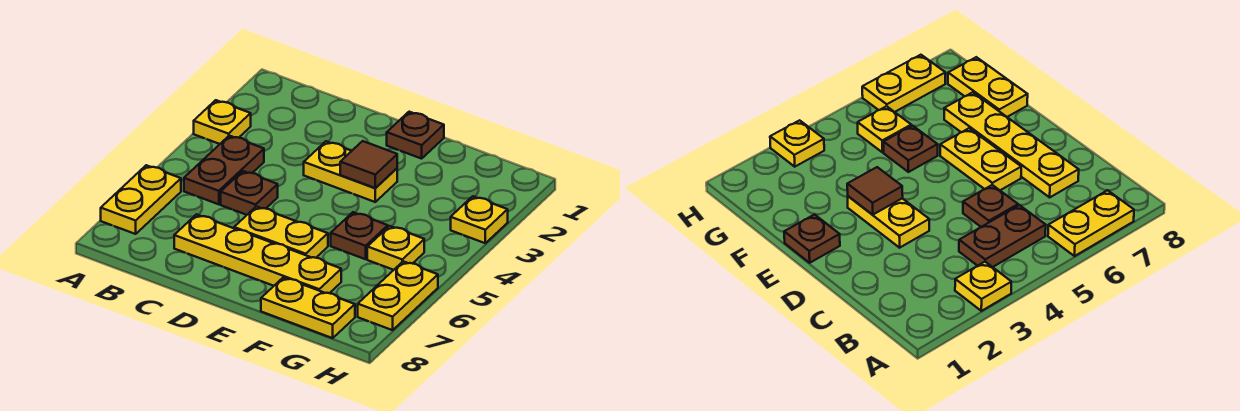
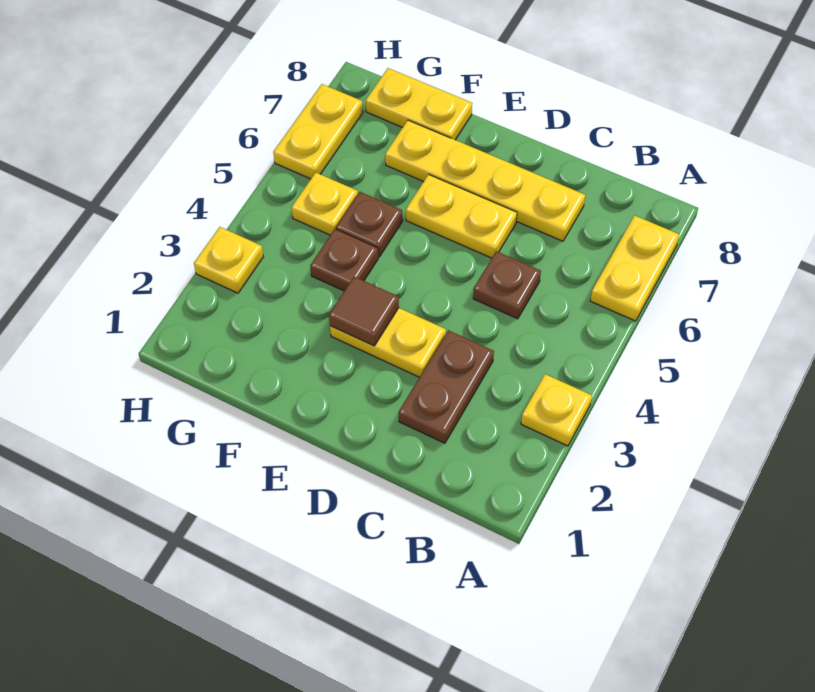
brown plate B4:B5 level 1 -> brown plate C2:C3 level 1
brown plate E1 level 1 -> brown plate F4 level 1

